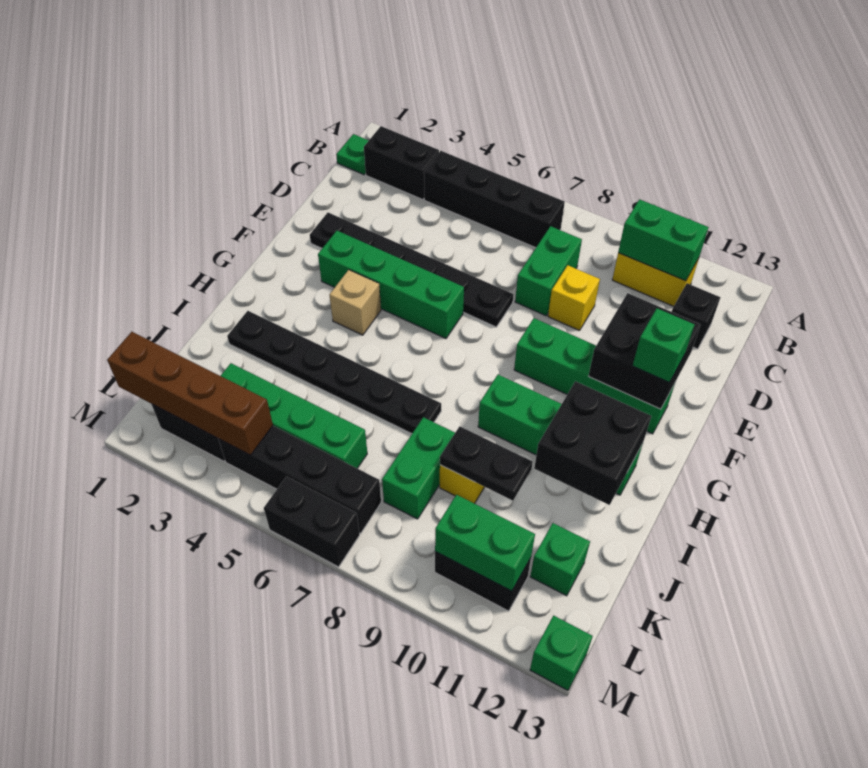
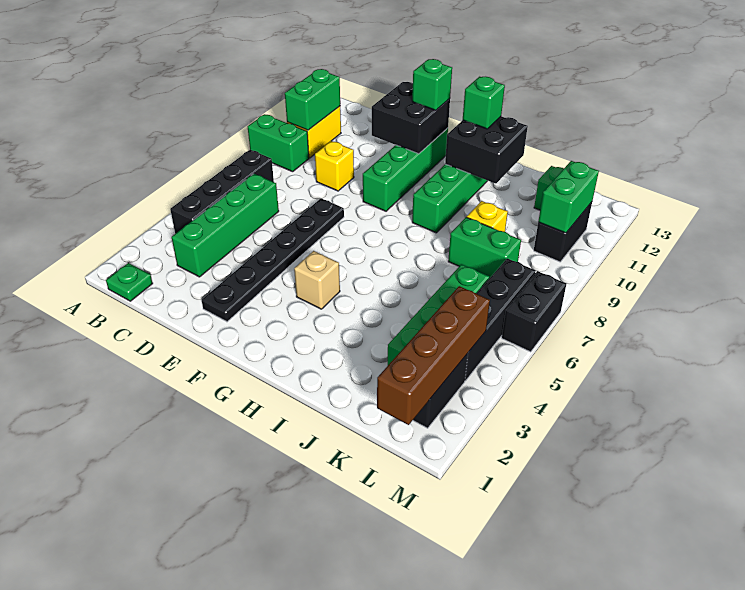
black brick B2:B3 level 1 -> none
green brick C8:D8 level 1 -> green brick A9:B9 level 1
black brick C12 level 1 -> none
green brick F3:F6 level 1 -> green brick C3:C6 level 1
black plate I2:I7 level 1 -> none
black plate J9:J10 level 2 -> none
green brick M13 level 1 -> green brick H12 level 3

